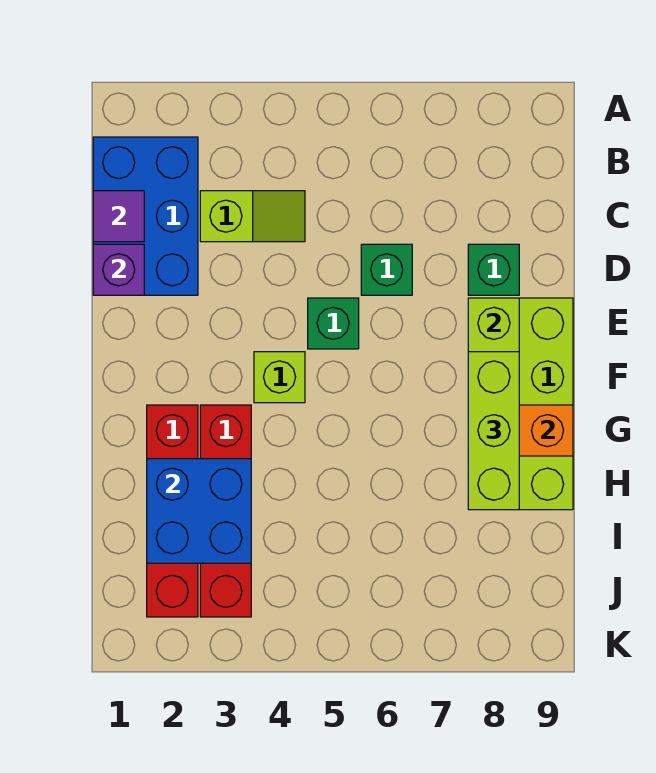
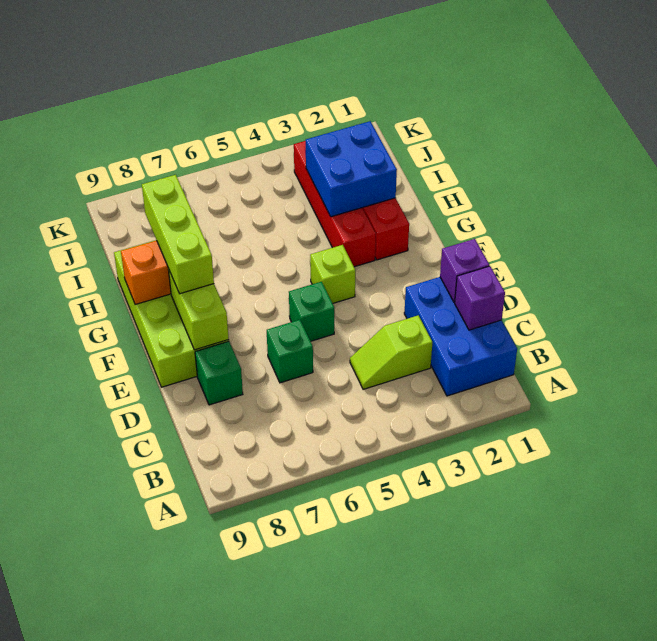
purple tile C1 level 2 -> purple brick C1 level 2

